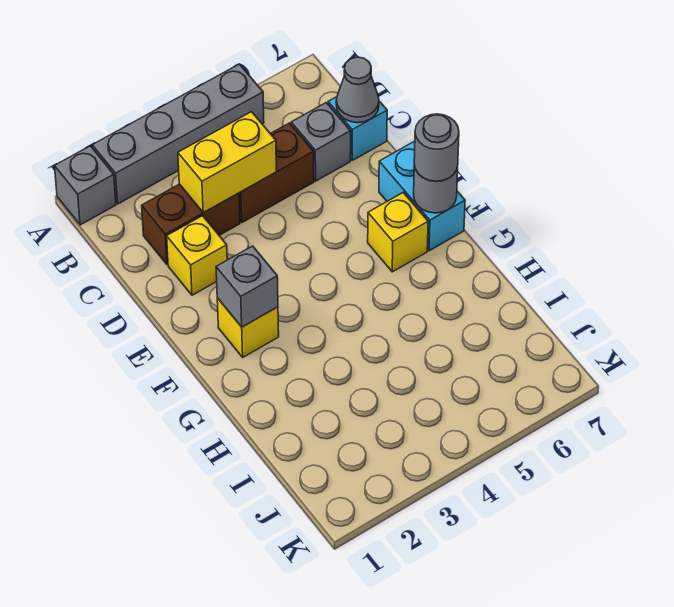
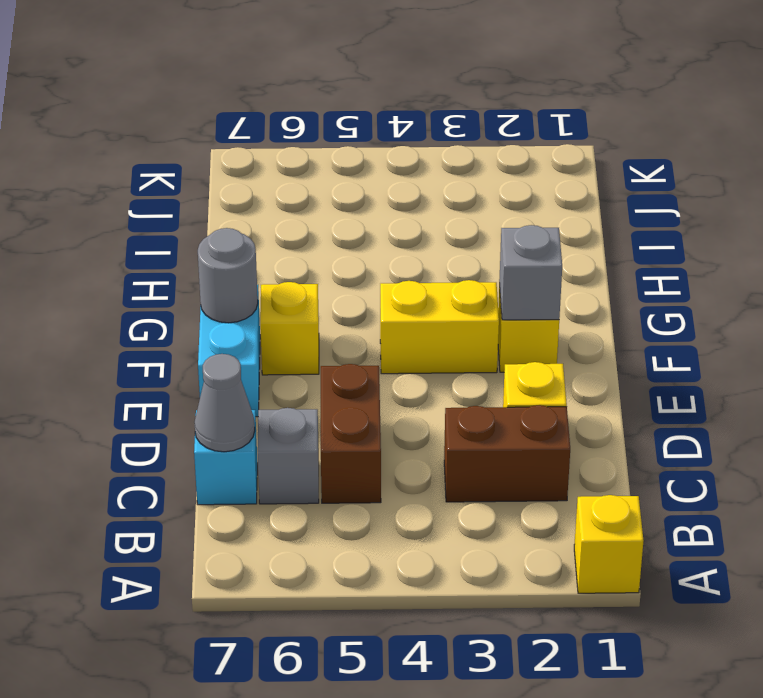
grey brick A1 level 1 -> yellow brick A1 level 1
grey brick A2:A5 level 1 -> none
yellow brick C3:C4 level 2 -> yellow brick F3:F4 level 1
brown brick C4:C5 level 1 -> brown brick C5:D5 level 1
grey round brick F7 level 3 -> none

